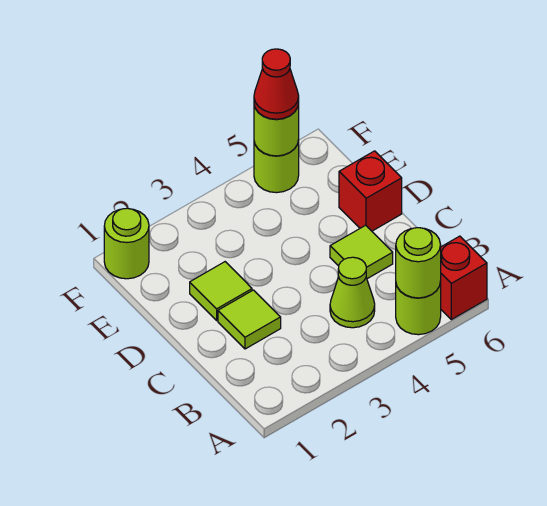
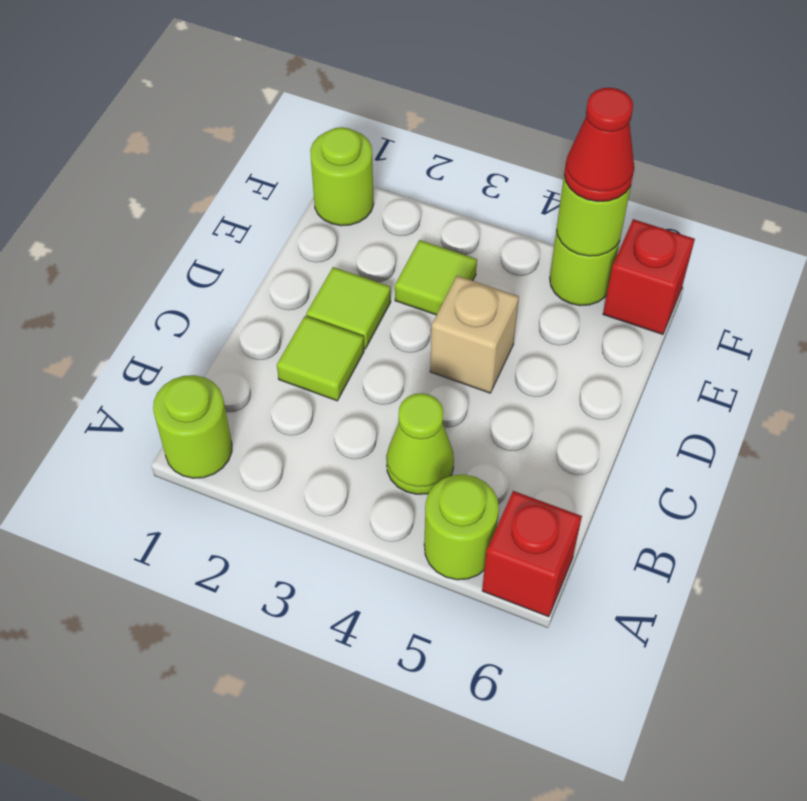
lime round brick A5 level 2 -> lime round brick A1 level 1
lime tile C5 level 1 -> lime tile E3 level 1
none -> tan brick D4 level 1
red brick D6 level 1 -> red brick F6 level 1

